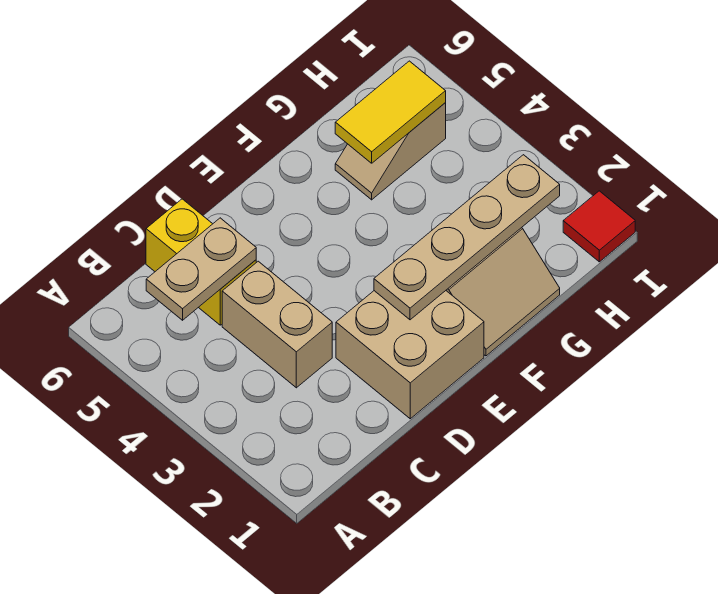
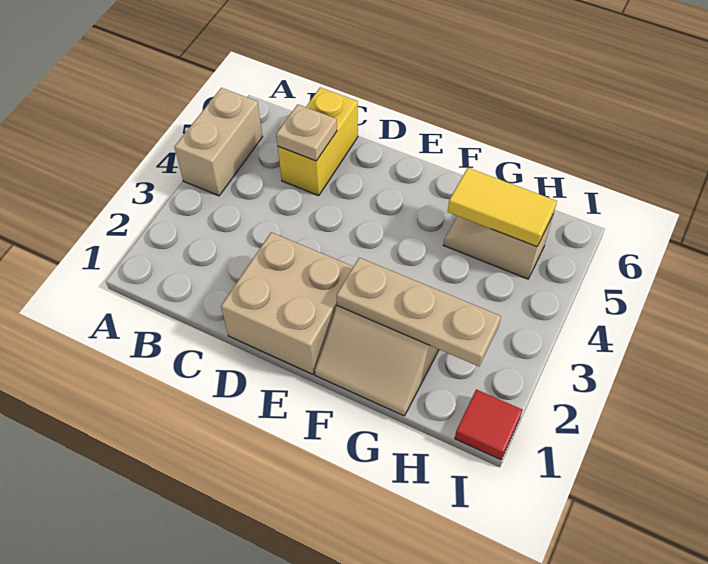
tan plate B5:C5 level 2 -> tan plate C5 level 2
tan brick C3:C4 level 1 -> tan brick A4:A5 level 1
tan plate E2:H2 level 2 -> tan plate F2:H2 level 2

